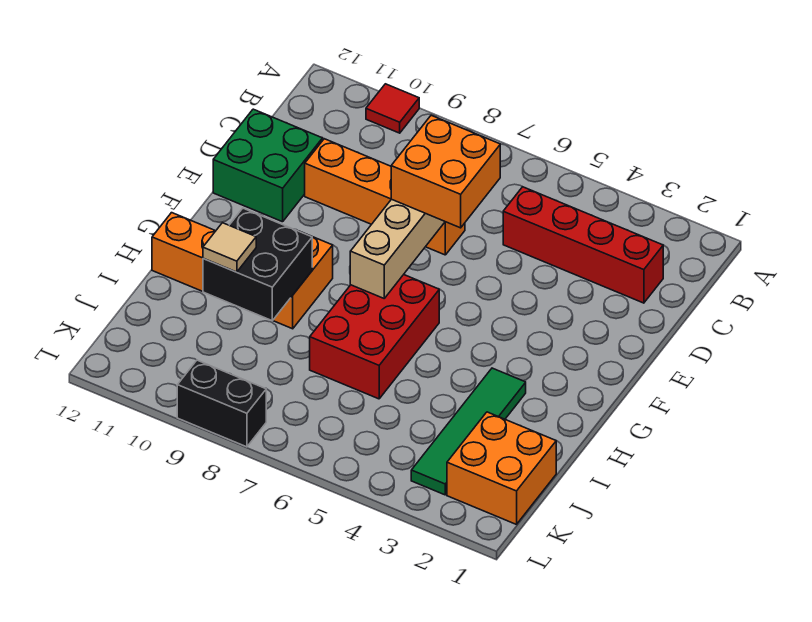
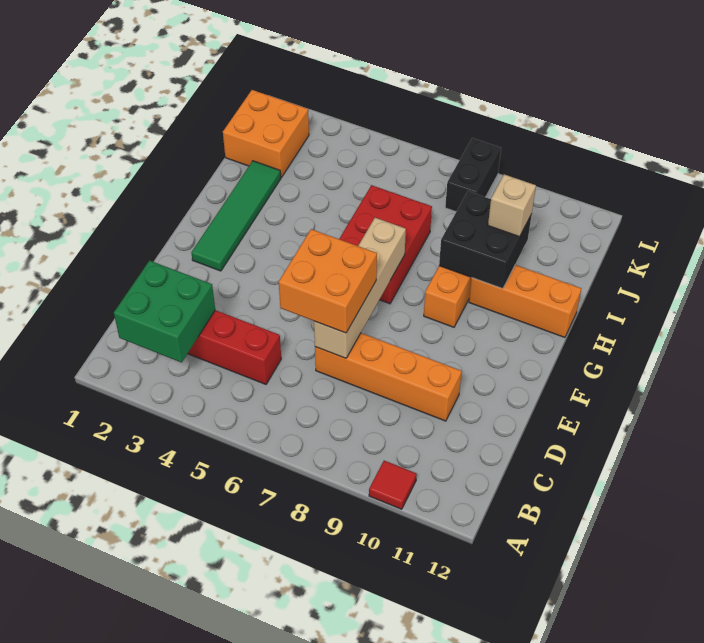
green brick D11:E12 level 1 -> green brick B2:C3 level 2
green tile H3:K3 level 1 -> green tile F2:I2 level 1
tan tile I10 level 3 -> tan brick I10 level 3
black brick L8:L9 level 1 -> black brick K8:L8 level 1

